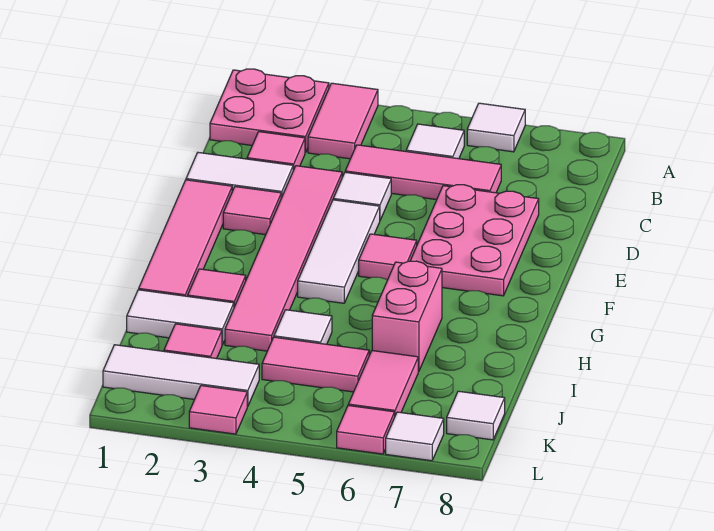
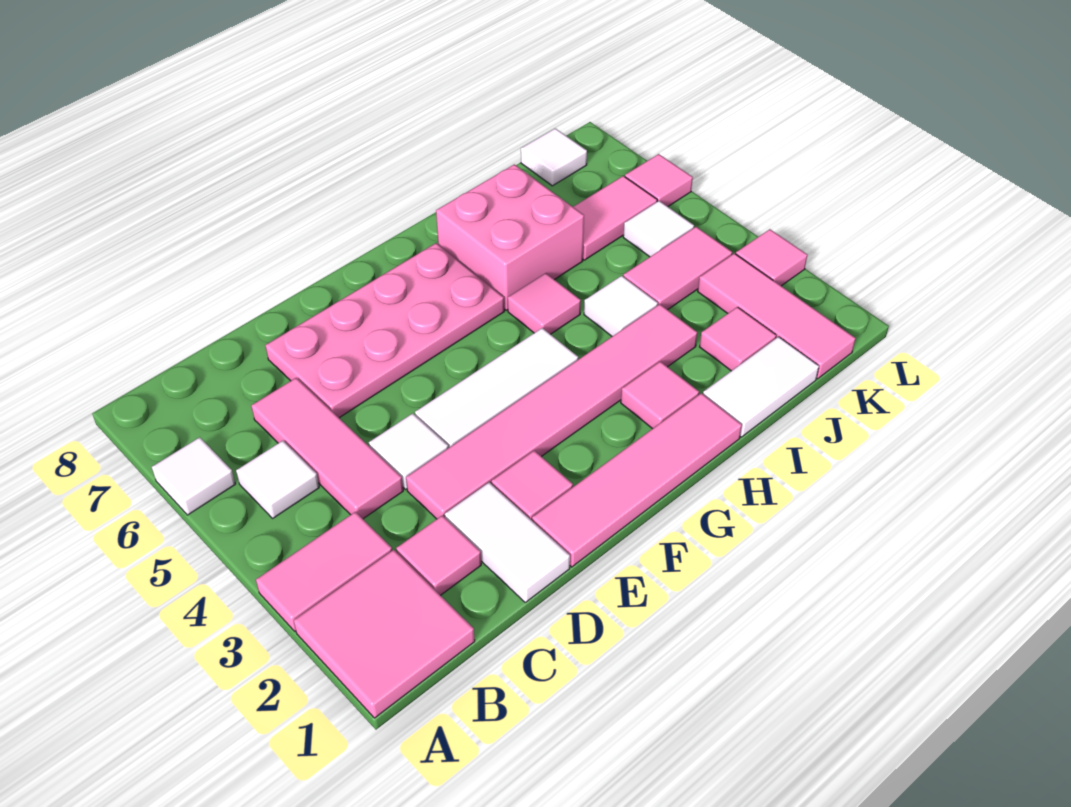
pink plate A1:B2 level 1 -> pink tile A1:B2 level 1
pink plate D6:F7 level 1 -> pink plate D6:G7 level 1
pink tile F5 level 1 -> pink tile H5 level 1
pink brick H6:I6 level 1 -> pink brick H6:I7 level 1
white tile I1:I2 level 1 -> white tile I1:J1 level 1
pink tile J4:J5 level 1 -> pink tile J4:K4 level 1
white tile K1:K3 level 1 -> pink tile K1:K3 level 1
white tile L7 level 1 -> white tile K5 level 1

